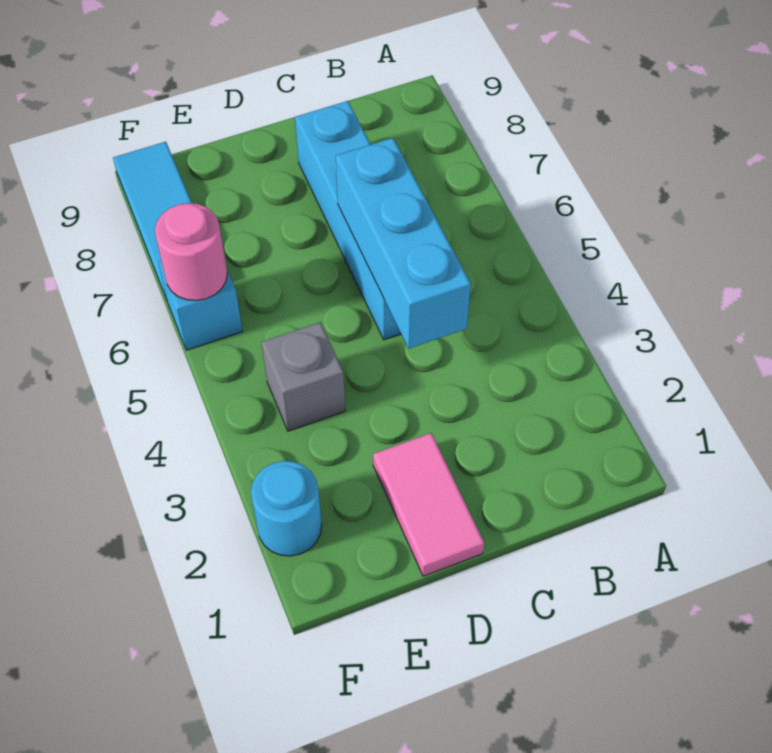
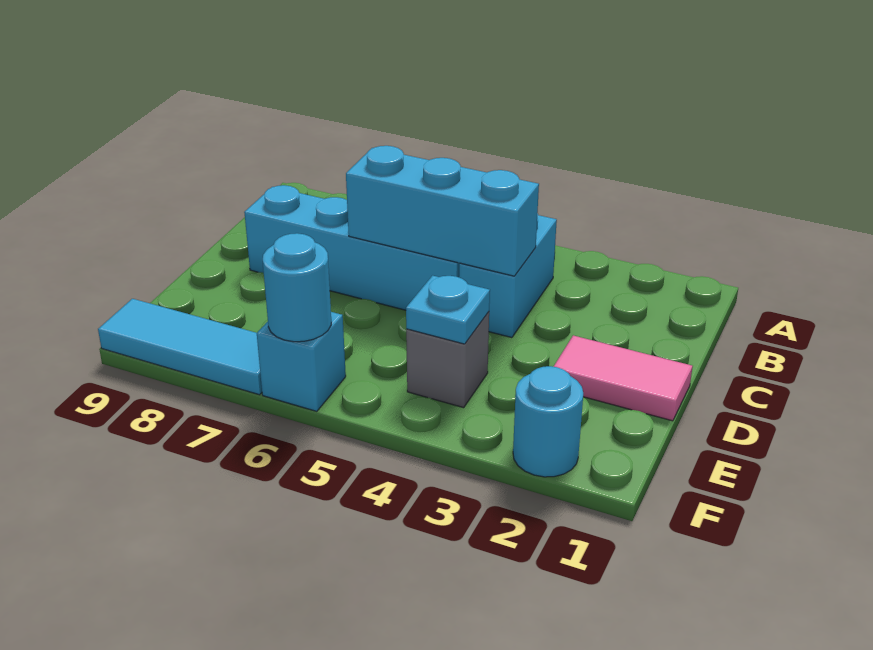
none -> cyan brick B4:C4 level 1
none -> cyan plate E4 level 2
pink round brick F6 level 2 -> cyan round brick F6 level 2

